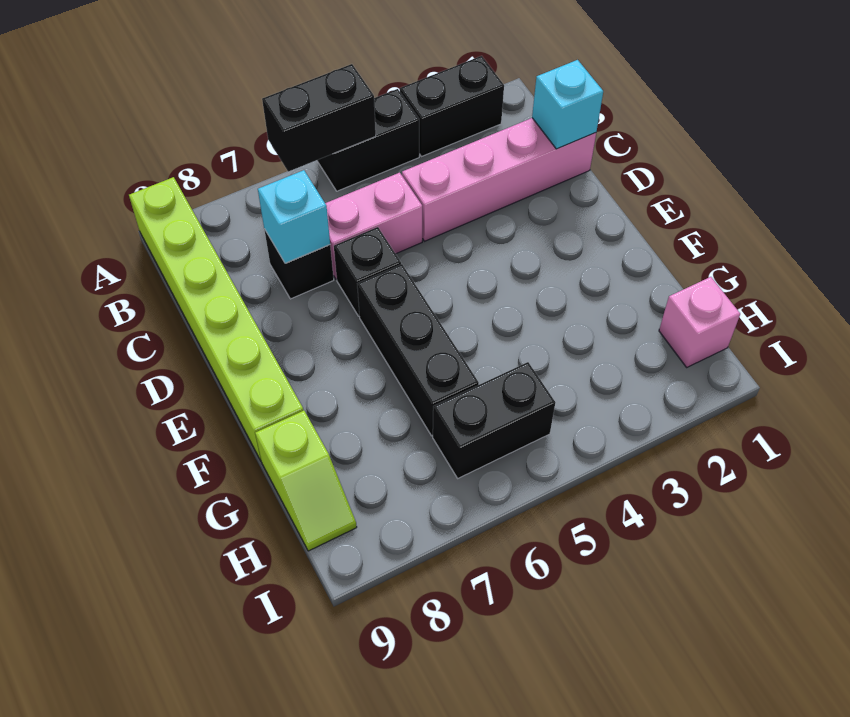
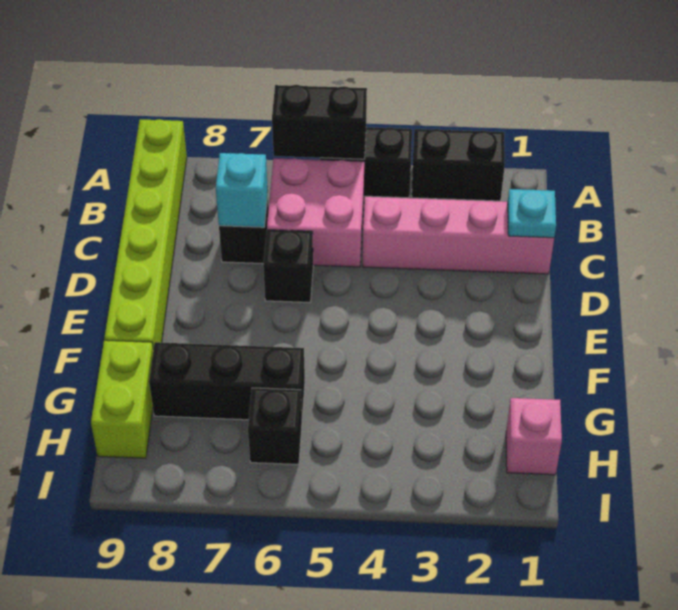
cyan brick C1 level 2 -> cyan plate C1 level 2
pink brick C5:C6 level 1 -> pink brick B5:C6 level 1
black brick E6:G6 level 1 -> black brick G6:G8 level 1
lime slope G9:H9 level 1 top G -> lime brick G9:H9 level 1
black brick H5:H6 level 1 -> black brick H6 level 1

